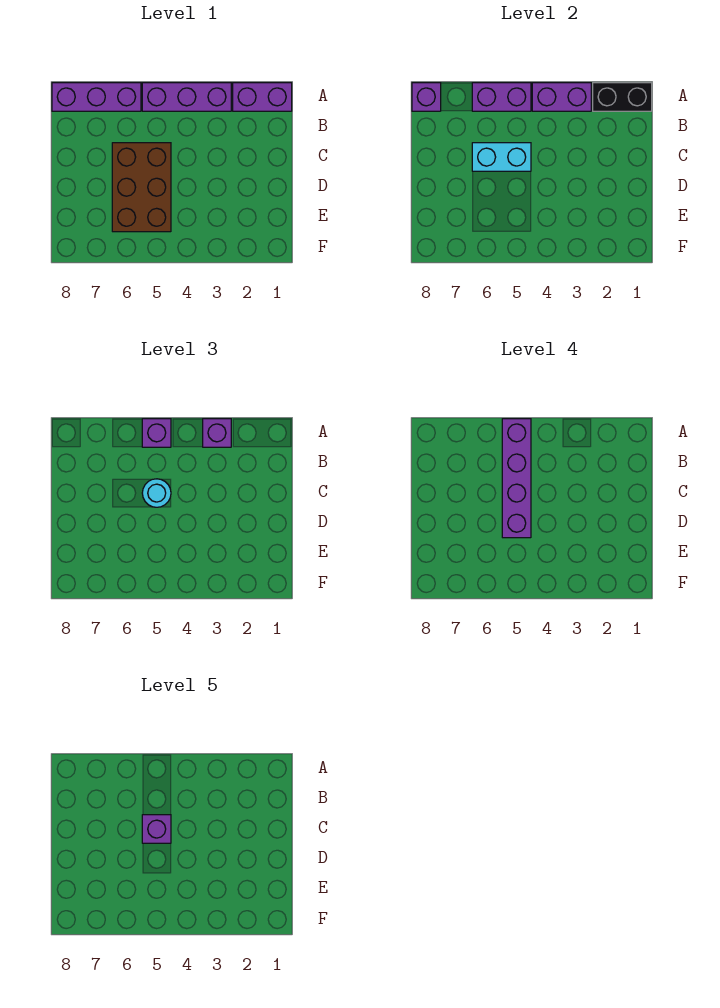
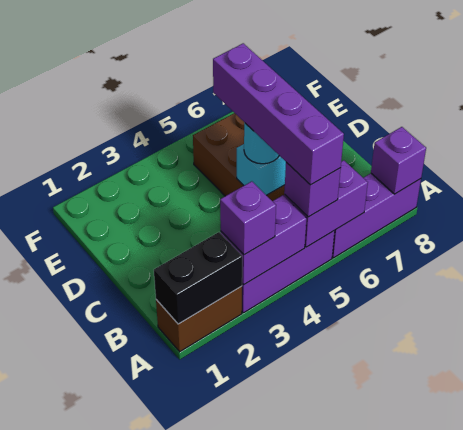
purple brick A1:A2 level 1 -> brown brick A1:A2 level 1
purple brick C5 level 5 -> none

